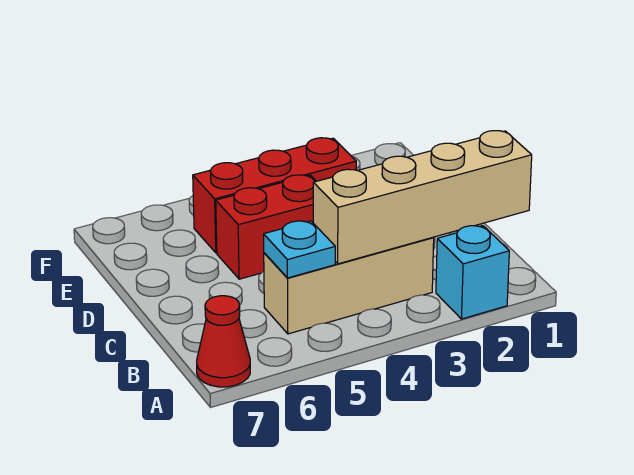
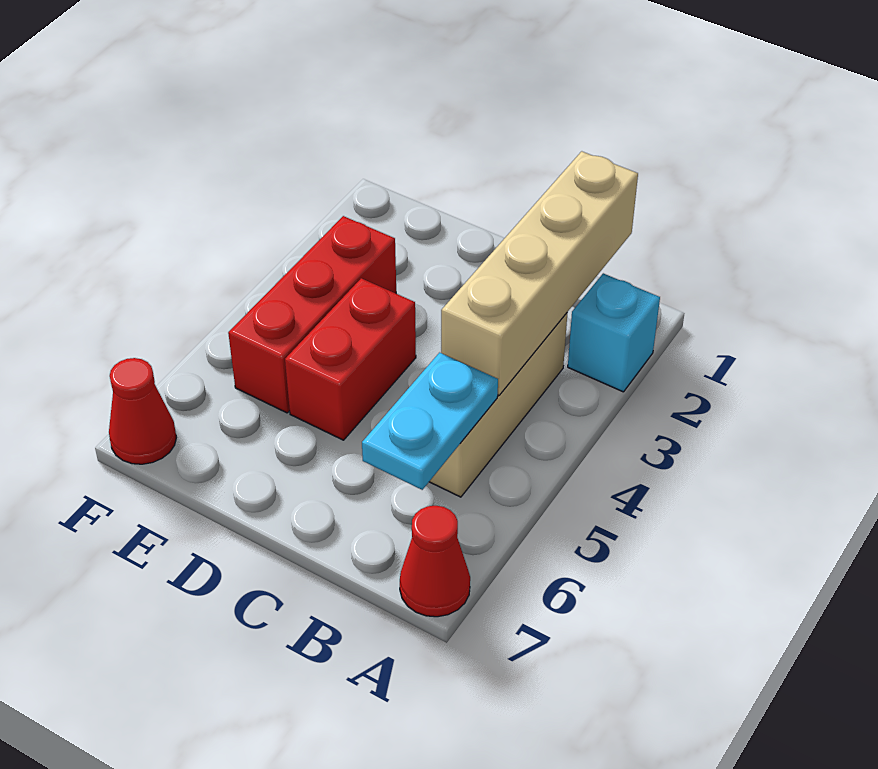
cyan plate B5 level 2 -> cyan plate B5:B6 level 2
none -> red cone F7 level 1

